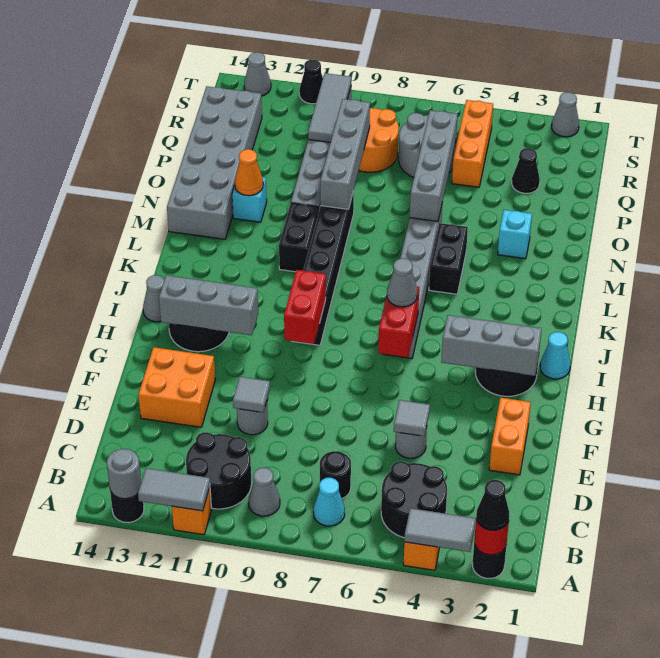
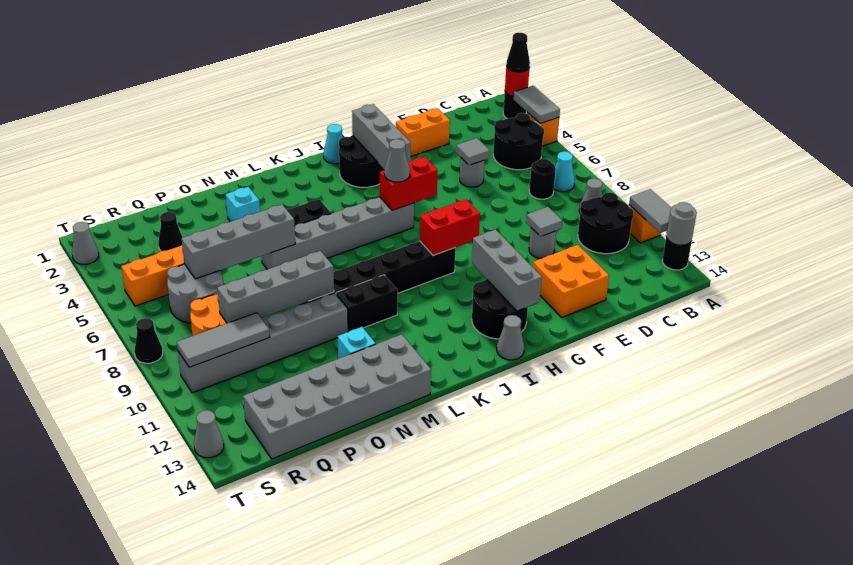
orange cone N12 level 2 -> none
black cone T11 level 1 -> black cone T8 level 1

